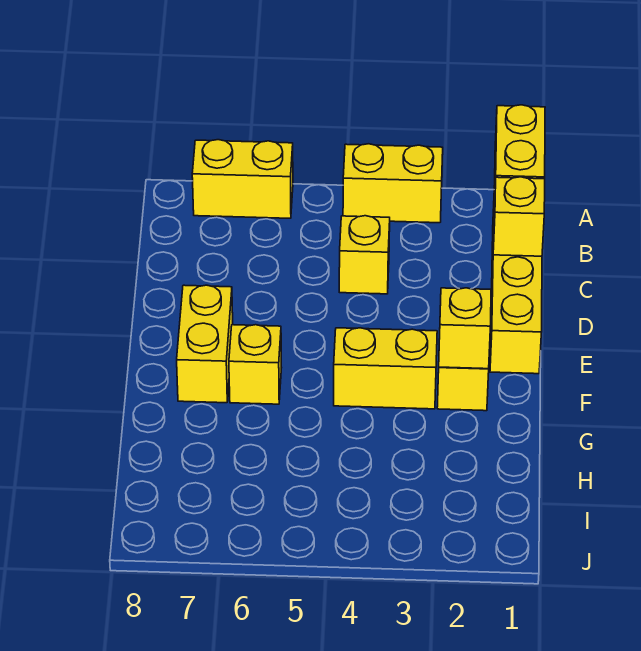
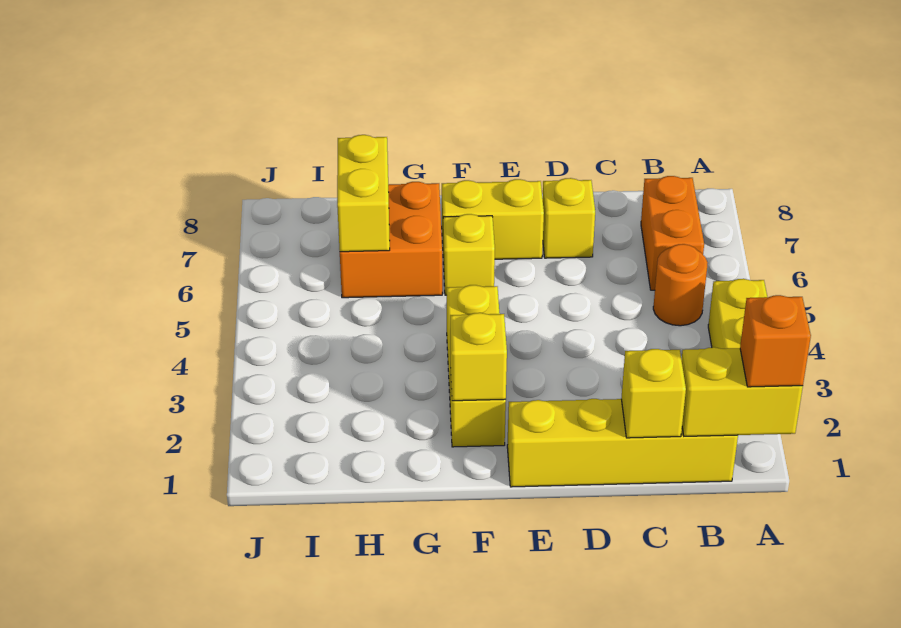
none -> orange brick A1 level 3
yellow brick A6:A7 level 1 -> yellow brick H6:H7 level 2
none -> orange round brick B5 level 1
none -> orange brick B6:B7 level 1
yellow brick C4 level 1 -> yellow brick D7 level 1
none -> orange brick G6:H7 level 1

